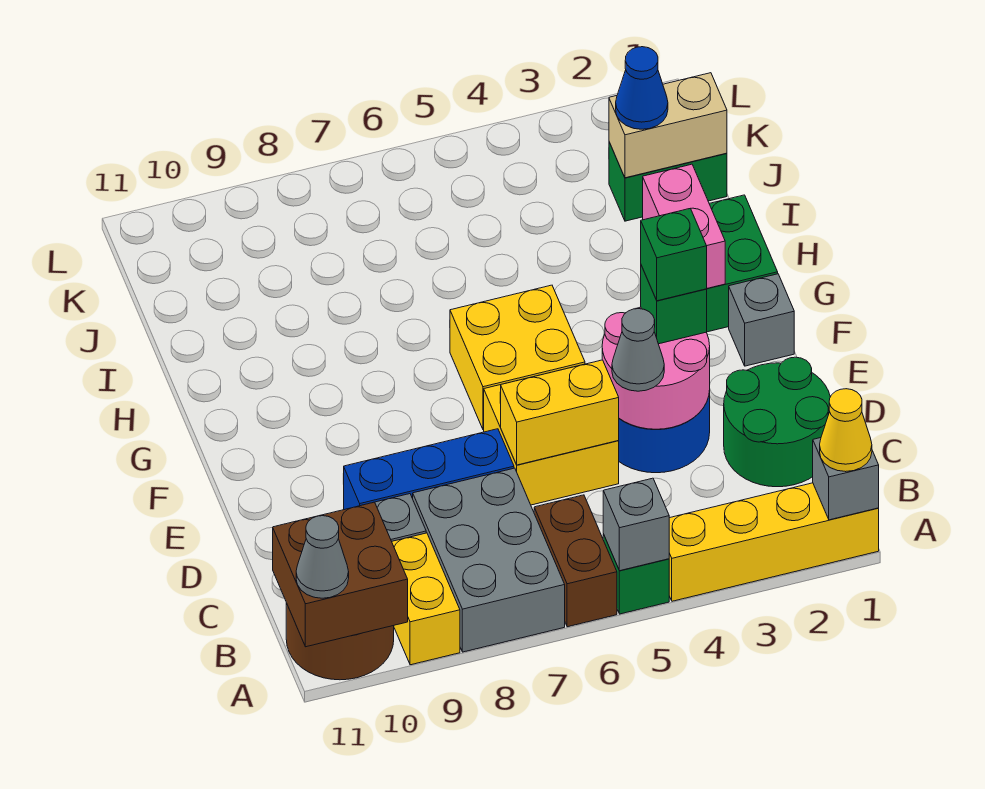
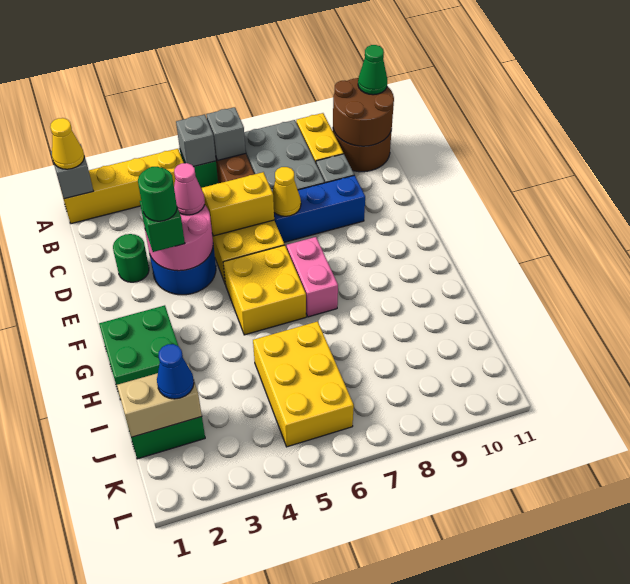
brown brick A10:B11 level 2 -> brown round brick A10:B11 level 2
grey cone A11 level 3 -> green cone A11 level 3
green round brick C1:D2 level 1 -> green round brick D2 level 1
grey cone D4 level 3 -> pink cone D4 level 3
none -> yellow cone D7 level 2
green brick E3 level 4 -> green round brick E3 level 4
grey brick F1 level 1 -> grey brick A6 level 2
pink brick G2:H2 level 2 -> pink brick F7:G7 level 1
none -> yellow brick I5:K6 level 1

